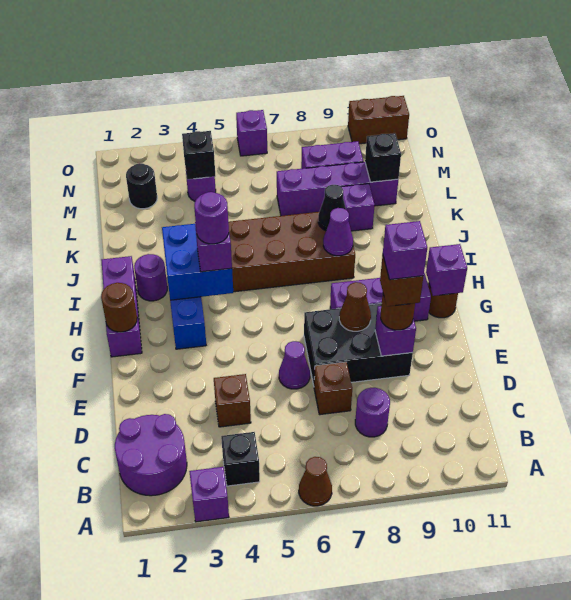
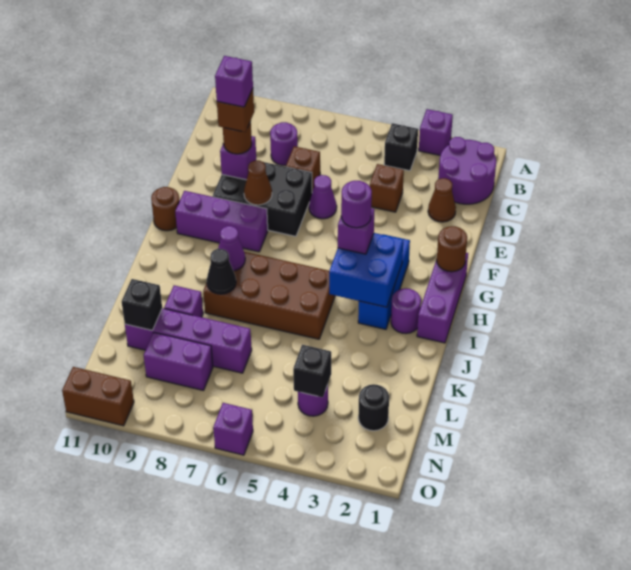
brown cone A6 level 1 -> brown cone D2 level 1
purple brick G11 level 2 -> none

